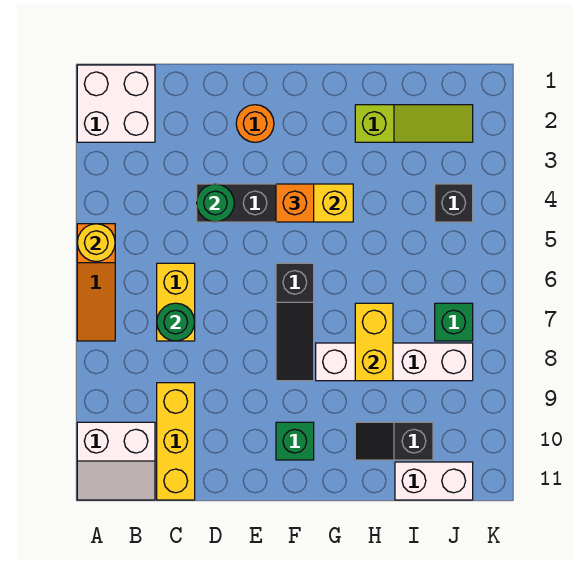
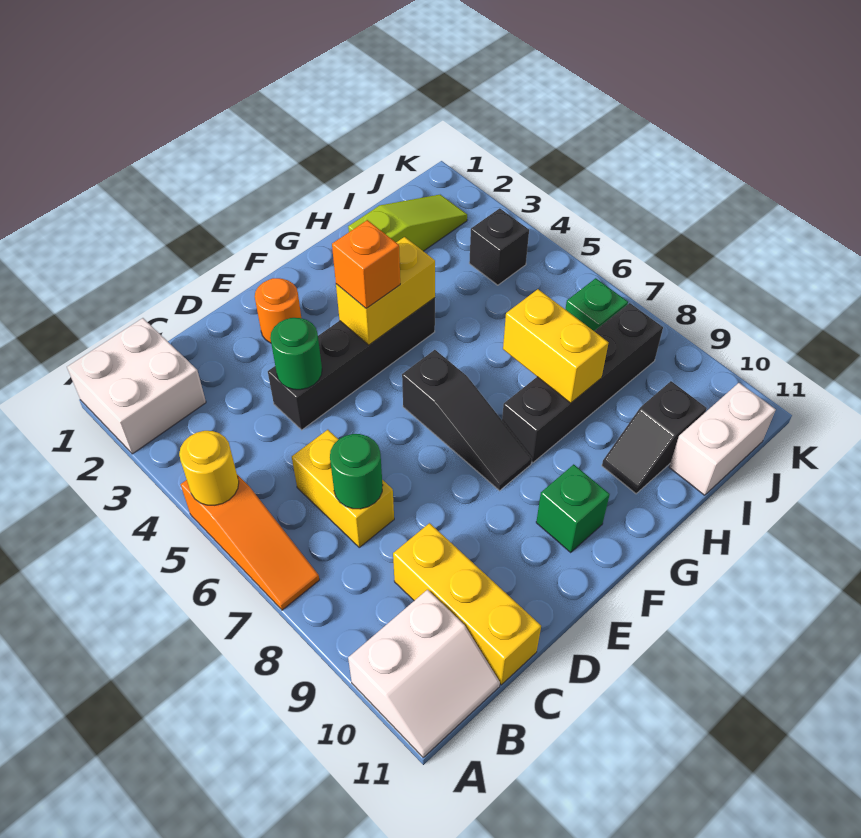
white brick G8:J8 level 1 -> black brick G8:J8 level 1

